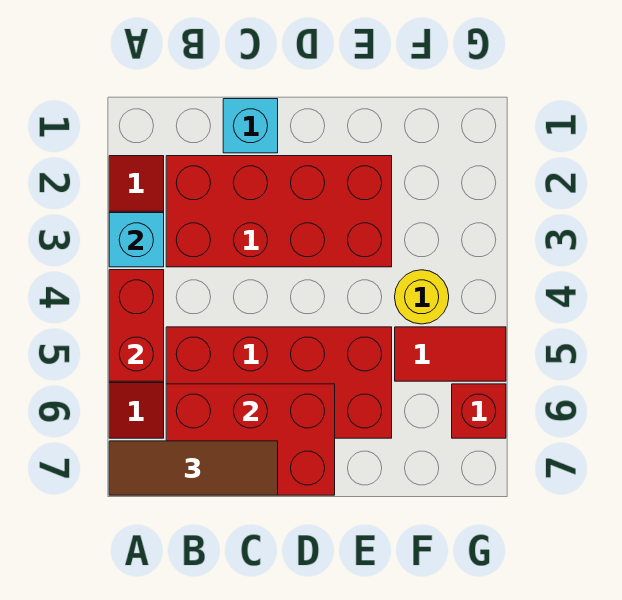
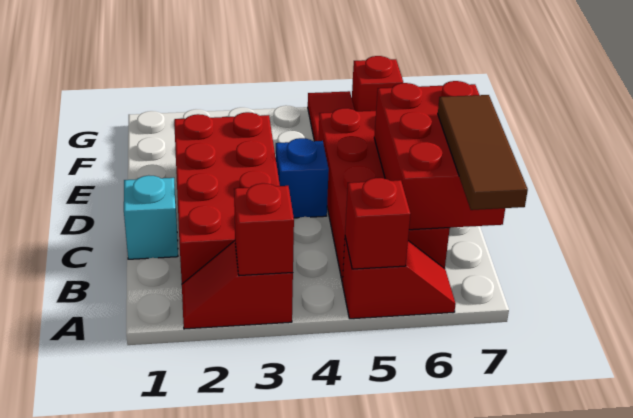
cyan brick A3 level 2 -> red brick A3 level 2
red brick A4:A5 level 2 -> red brick A5 level 2
none -> blue brick D4 level 1
yellow round brick F4 level 1 -> none

